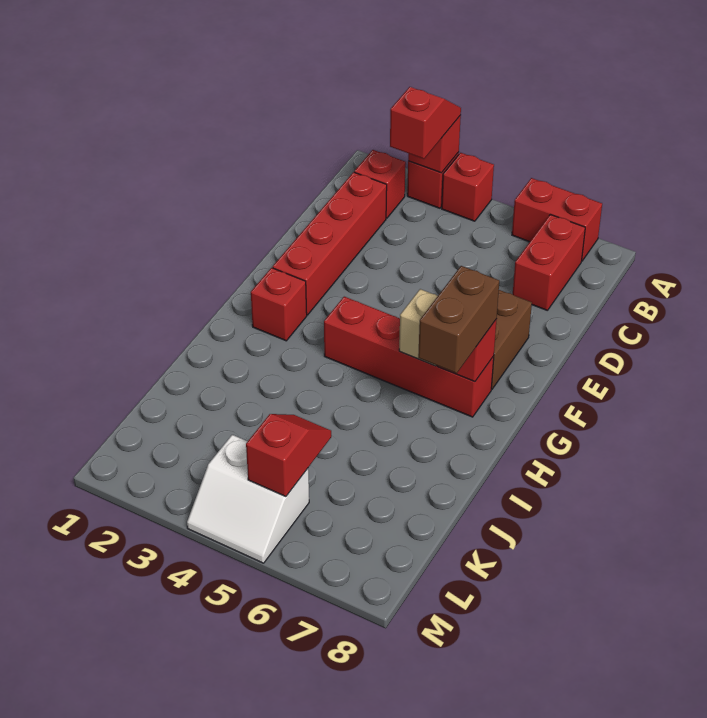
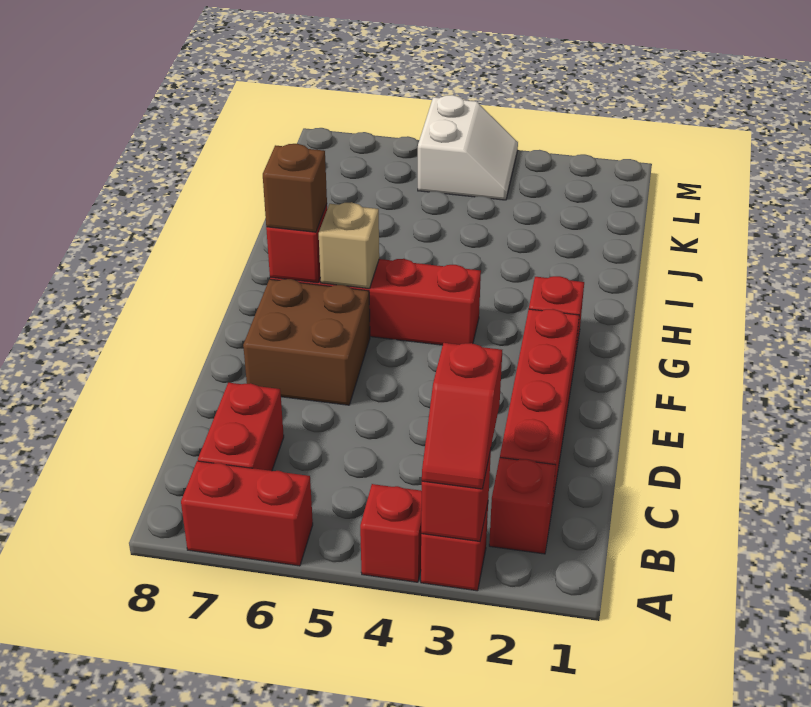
brown brick G7:H7 level 3 -> brown brick G7 level 3
red slope K5:L5 level 2 top L -> none
white slope L4:M5 level 1 top L -> white slope L4:M5 level 1 top 5

